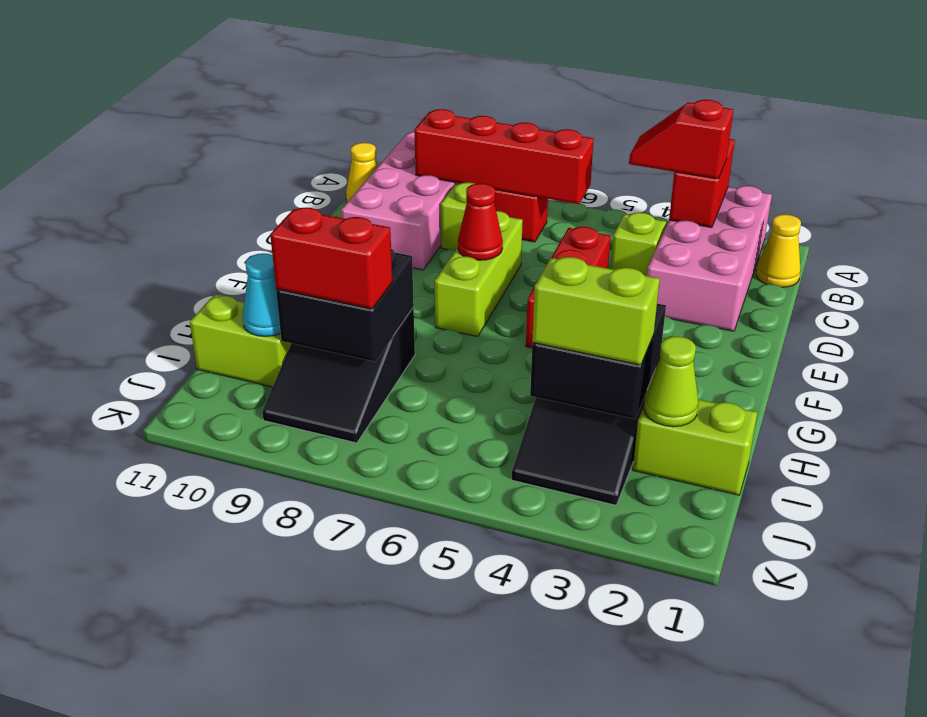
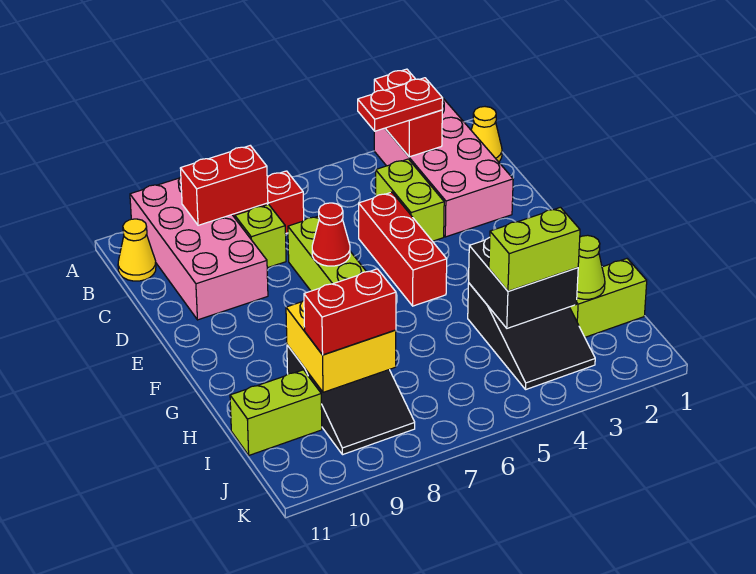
red slope B3:B4 level 3 top 3 -> red plate B3:B4 level 3
red brick B6:B9 level 2 -> red brick B8:B9 level 2
lime brick C4 level 1 -> lime brick C4:D4 level 1
black brick H8:I9 level 2 -> yellow brick H8:I9 level 2
cyan cone I10 level 2 -> none

